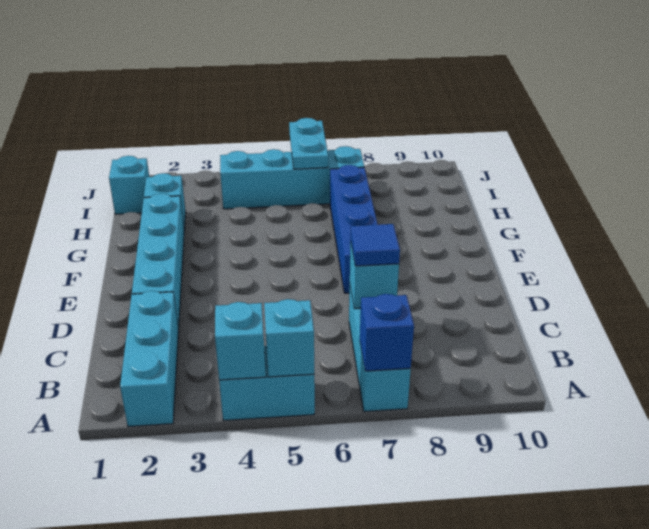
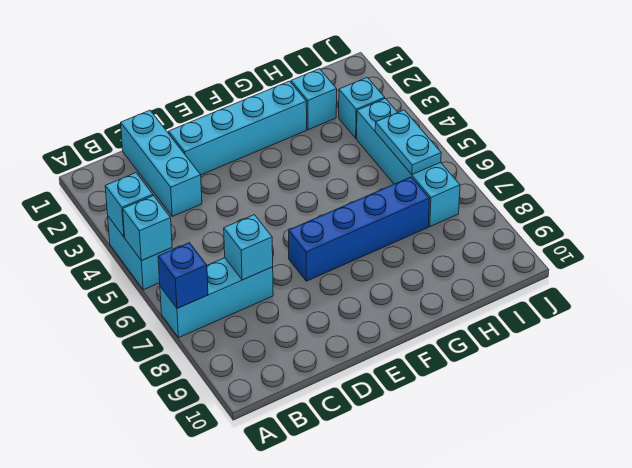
cyan brick A2:C2 level 1 -> cyan brick C1:C3 level 1
blue tile C7 level 3 -> none
cyan brick I1 level 1 -> cyan brick I3 level 1
cyan plate I6:J6 level 2 -> cyan plate I5:I6 level 2

